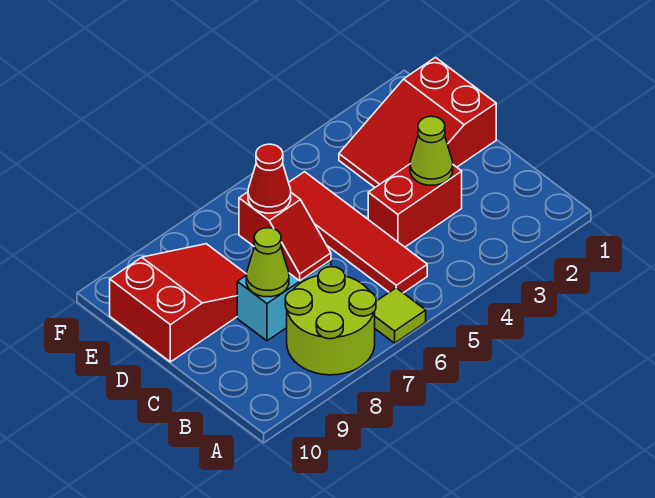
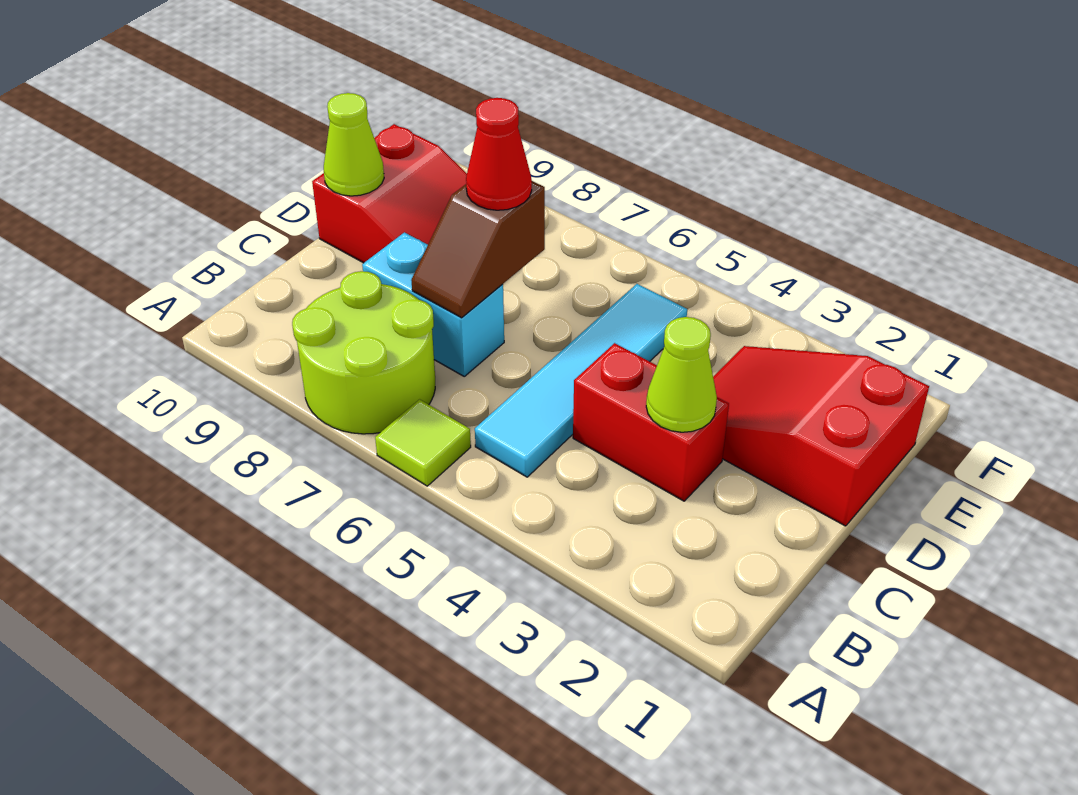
red tile B5:E5 level 1 -> cyan tile B5:E5 level 1
red slope C7:D7 level 2 top D -> brown slope C7:D7 level 2 top D
lime cone C8 level 2 -> lime cone D10 level 2

